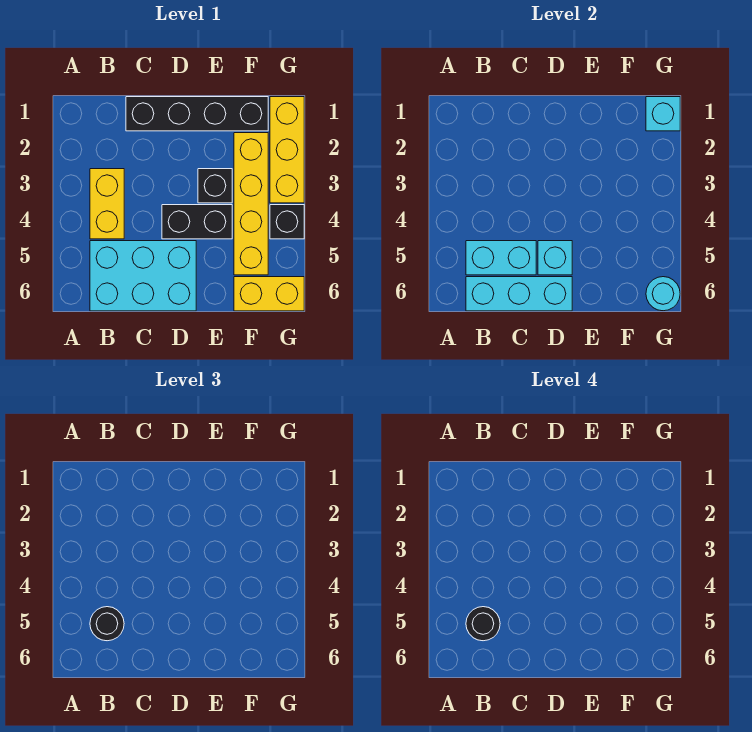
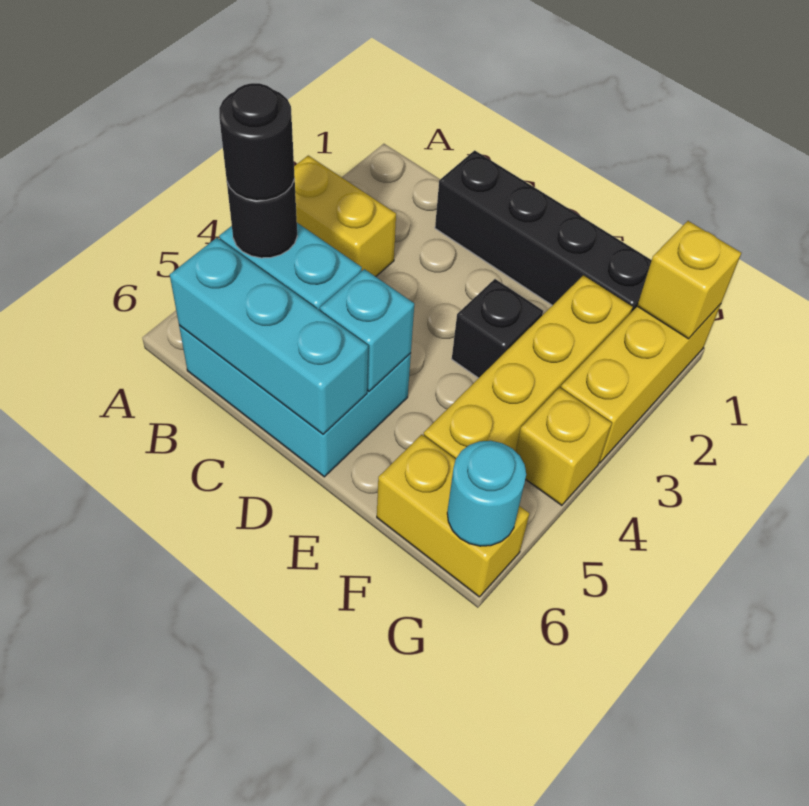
yellow brick B3:B4 level 1 -> yellow brick A3:B3 level 1
black brick D4:E4 level 1 -> none
cyan brick G1 level 2 -> yellow brick G1 level 2
black brick G4 level 1 -> yellow brick G4 level 1

